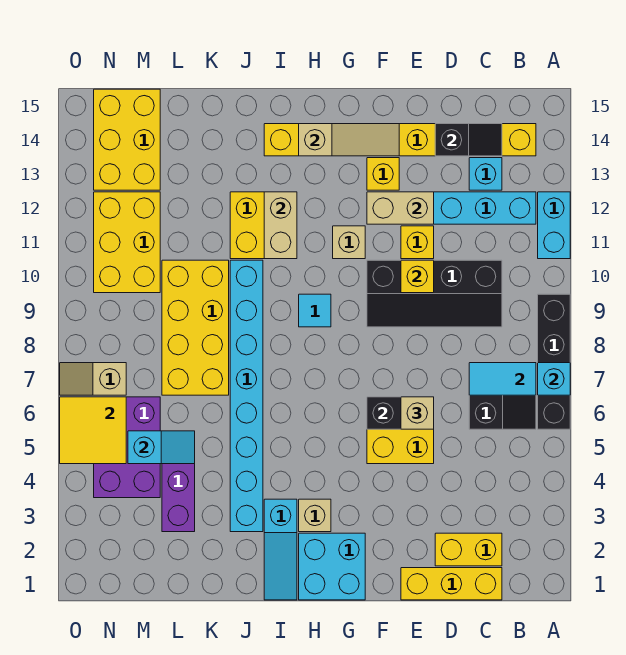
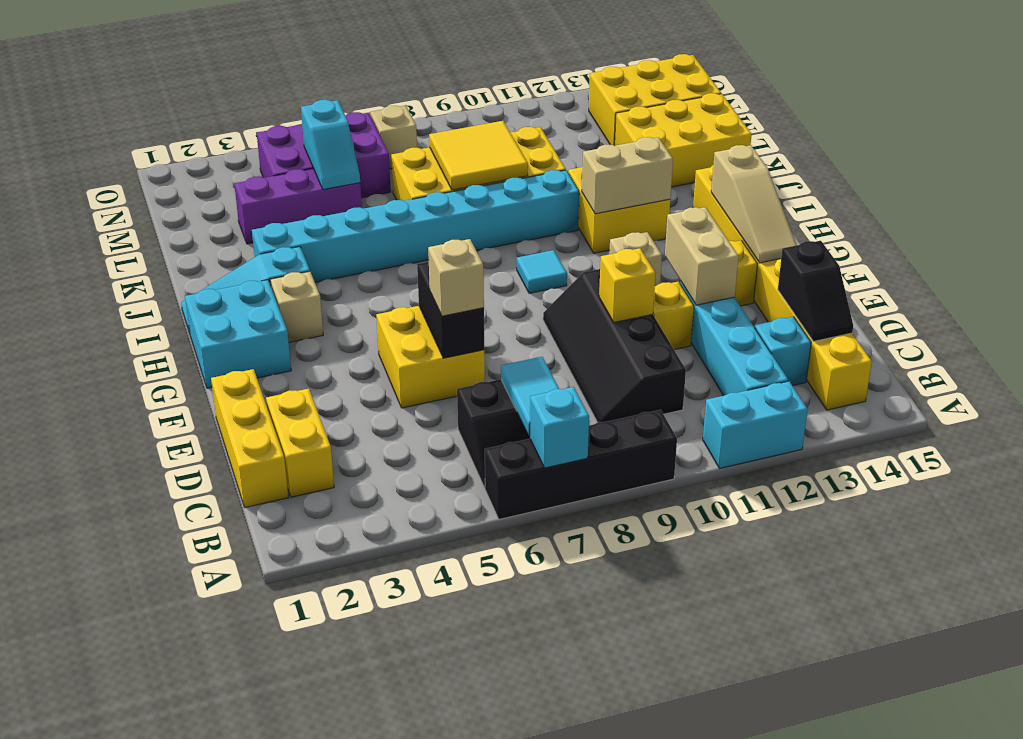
yellow brick M10:N12 level 1 -> yellow brick K13:L15 level 1
yellow tile N5:O6 level 2 -> yellow tile K8:L9 level 2

